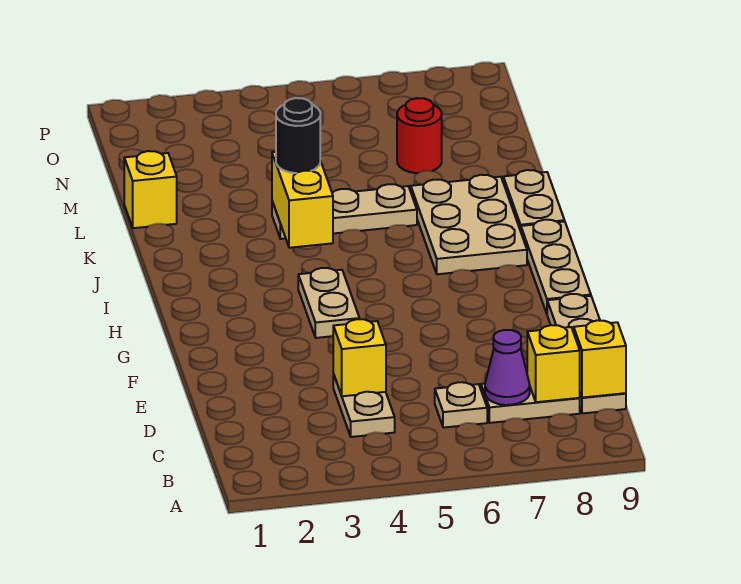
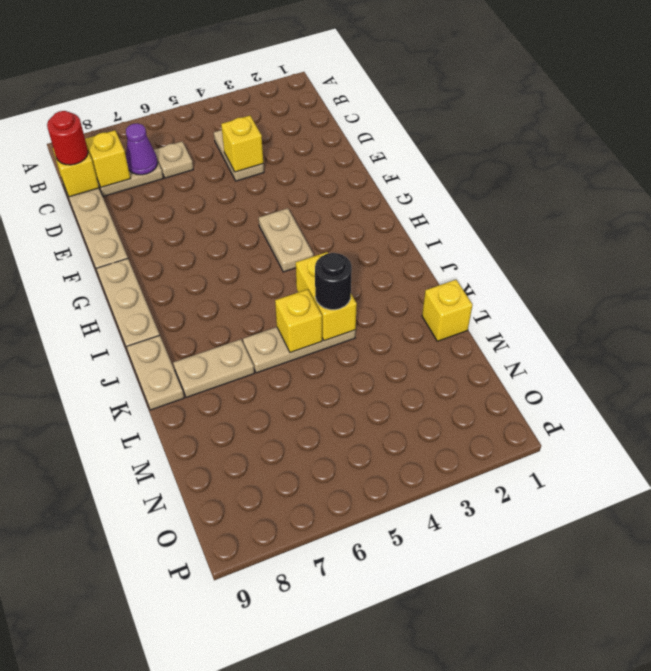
tan plate I7:K8 level 1 -> tan plate K7:K8 level 1
none -> yellow brick K5 level 2
red round brick M7 level 1 -> red round brick C9 level 3

